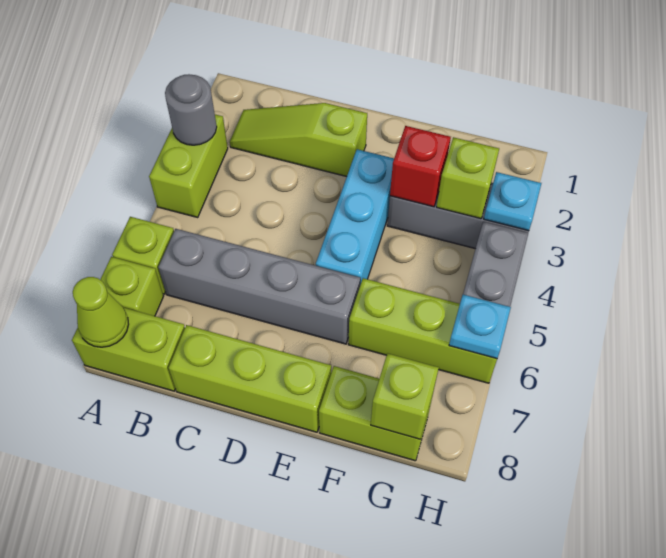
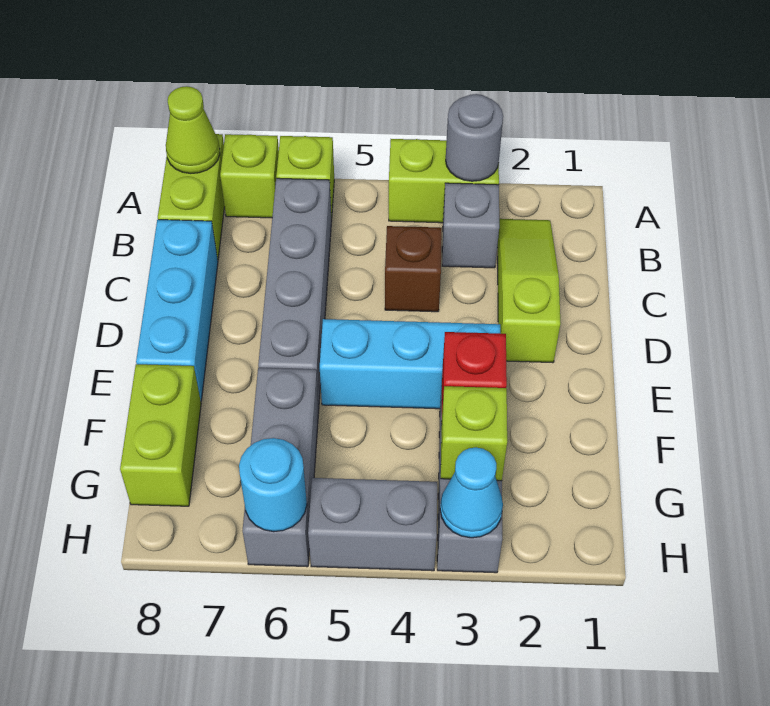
none -> grey brick B3 level 1
none -> brown brick C4 level 1
lime brick C8:E8 level 1 -> cyan brick C8:E8 level 1
lime brick F6:H6 level 1 -> grey brick F6:H6 level 1
lime brick G8 level 2 -> none
cyan plate H3 level 2 -> cyan cone H3 level 2
cyan plate H6 level 2 -> cyan round brick H6 level 2

